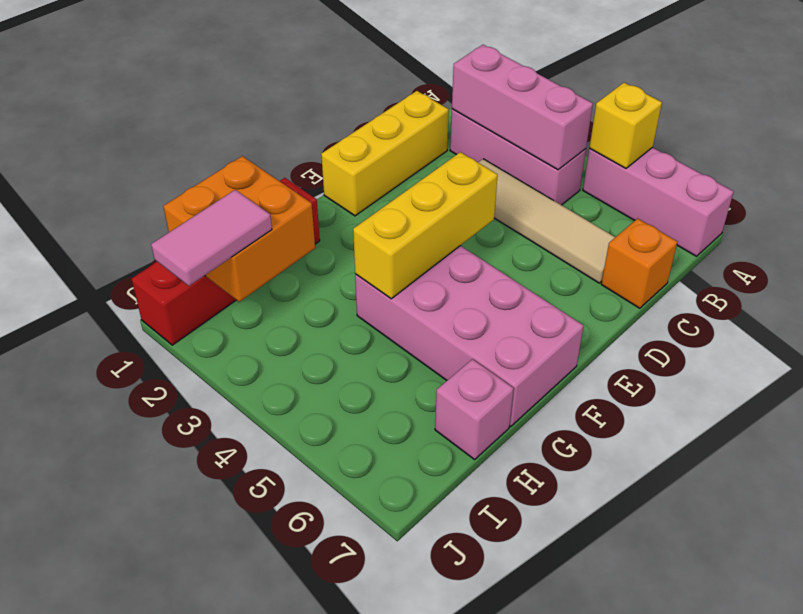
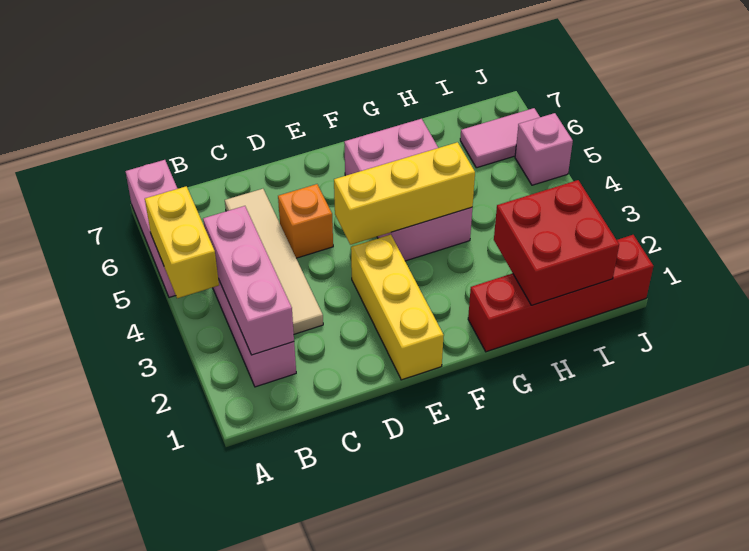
yellow brick A5 level 2 -> yellow brick A4:A5 level 2
yellow brick C1:E1 level 1 -> yellow brick E1:E3 level 1
orange brick C7 level 1 -> orange brick D5 level 1
pink brick F4:G7 level 1 -> pink brick F4:G6 level 1
orange brick H1:I2 level 2 -> red brick H1:I2 level 2
pink brick H7 level 1 -> pink brick J5 level 1
pink tile I2:J2 level 3 -> pink tile I6:J6 level 1

